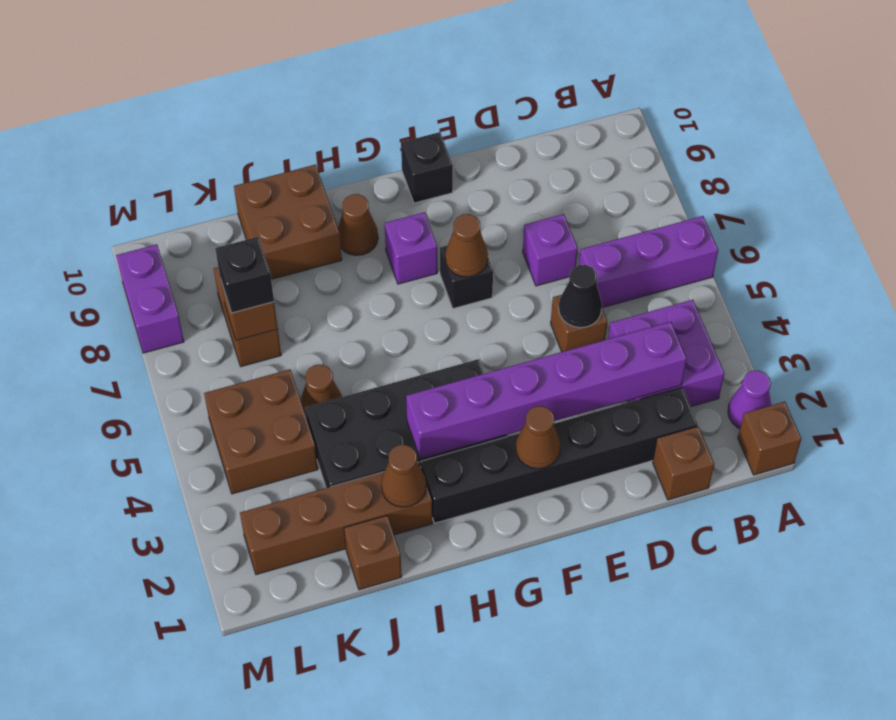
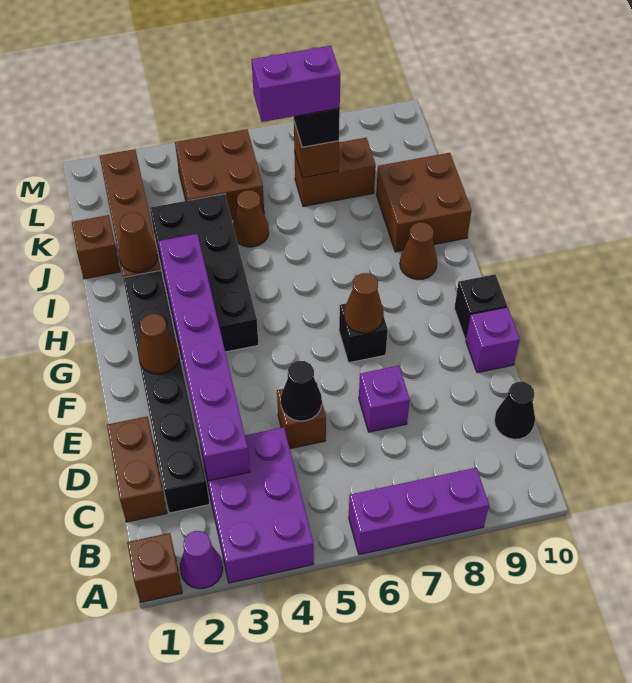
purple brick A6:C6 level 1 -> purple brick A6:A8 level 1
purple brick B3:C4 level 1 -> purple brick A3:C4 level 1
brown brick C1 level 1 -> brown brick C1:D1 level 1
none -> black cone C10 level 1
purple brick G8 level 1 -> purple brick E10 level 1
purple brick M8:M9 level 1 -> purple brick K6:K7 level 4

